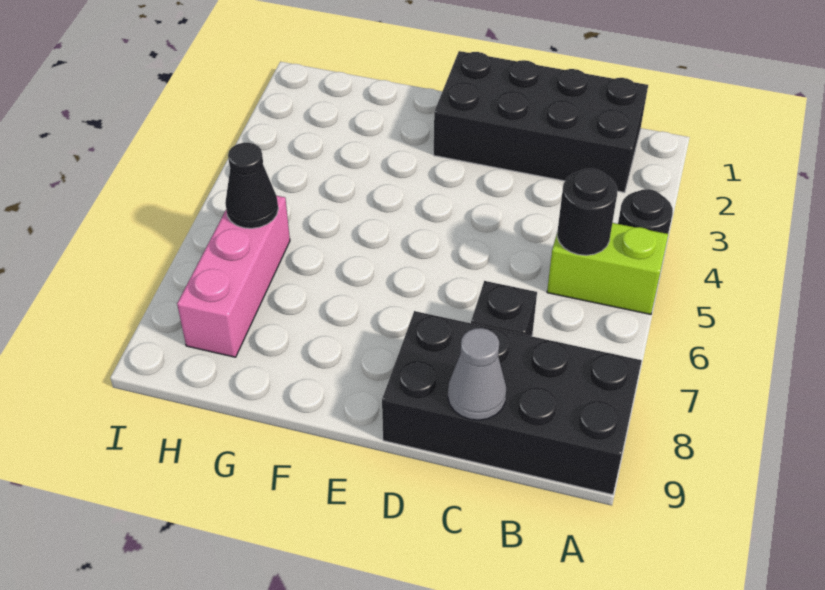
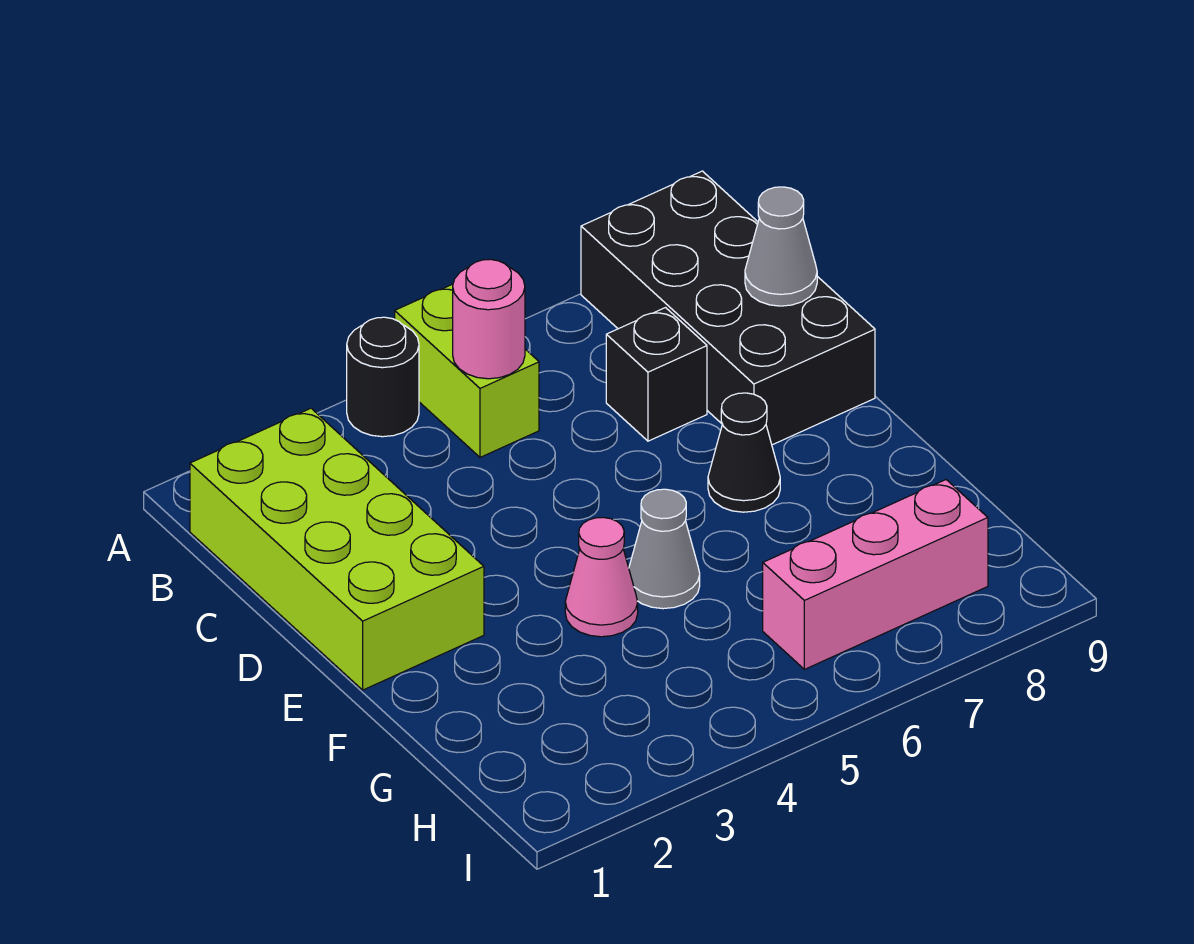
black brick B1:E2 level 1 -> lime brick B1:E2 level 1
black round brick B5 level 2 -> pink round brick B5 level 2
none -> pink cone F4 level 1
none -> grey cone F5 level 1
black cone H6 level 2 -> black cone E7 level 1

